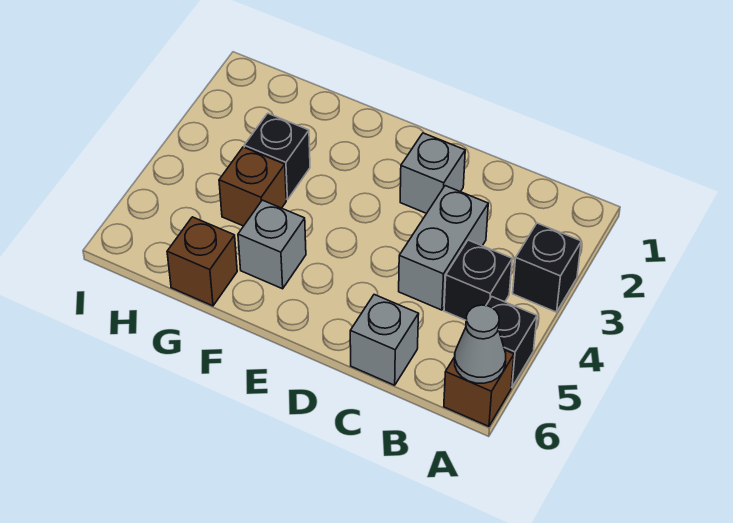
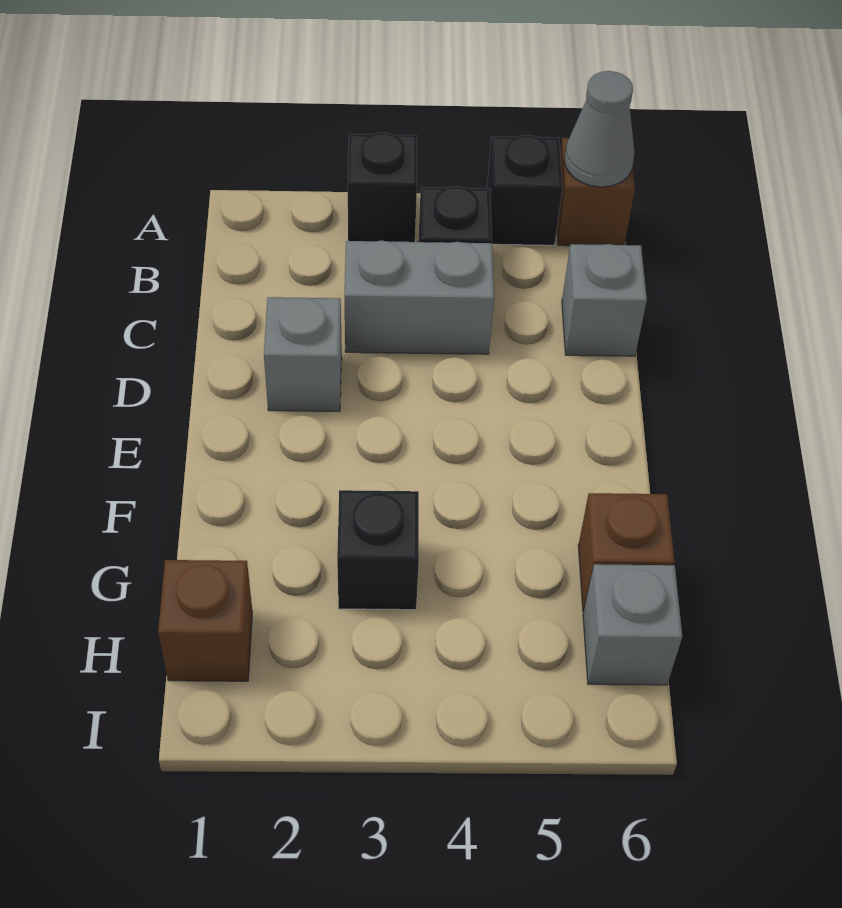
grey brick F5 level 1 -> grey brick H6 level 1
brown brick G4 level 1 -> brown brick H1 level 1

